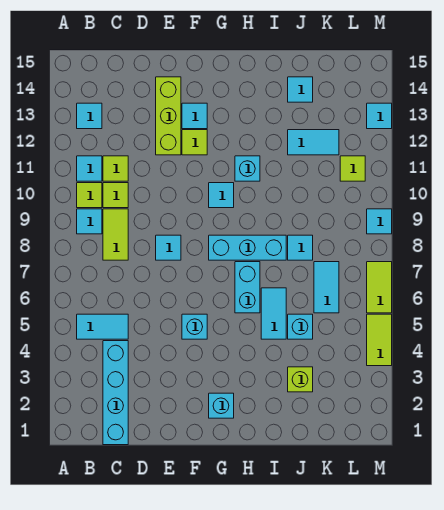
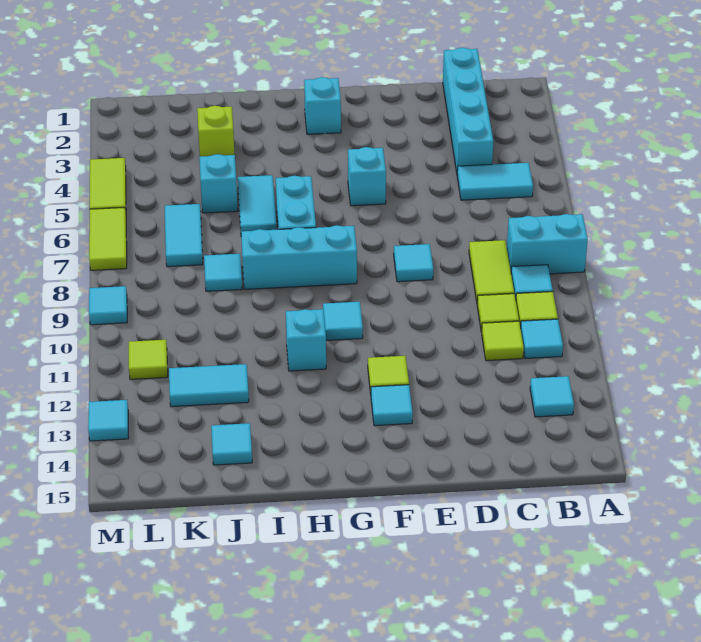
none -> cyan brick A8:B8 level 1
lime brick E12:E14 level 1 -> none

